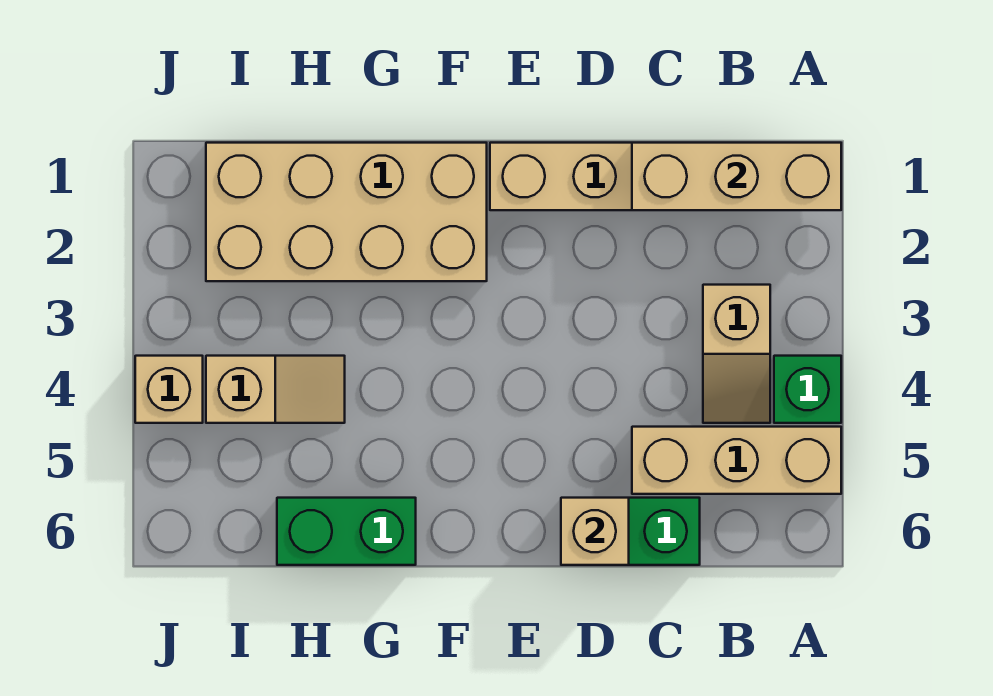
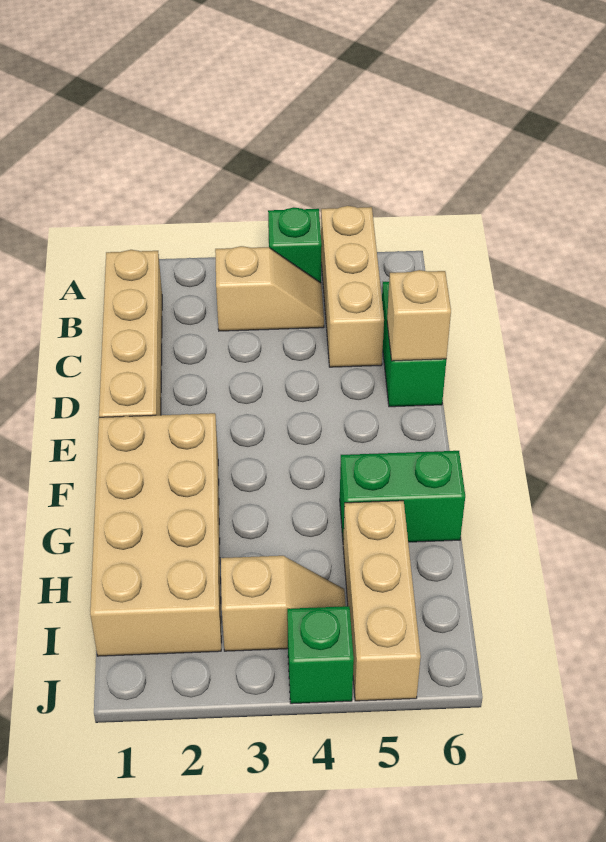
tan brick A1:C1 level 2 -> tan brick H5:J5 level 1
green brick G6:H6 level 1 -> green brick G5:G6 level 1
tan slope H4:I4 level 1 top I -> tan slope I3:I4 level 1 top 3
tan brick J4 level 1 -> green brick J4 level 1

